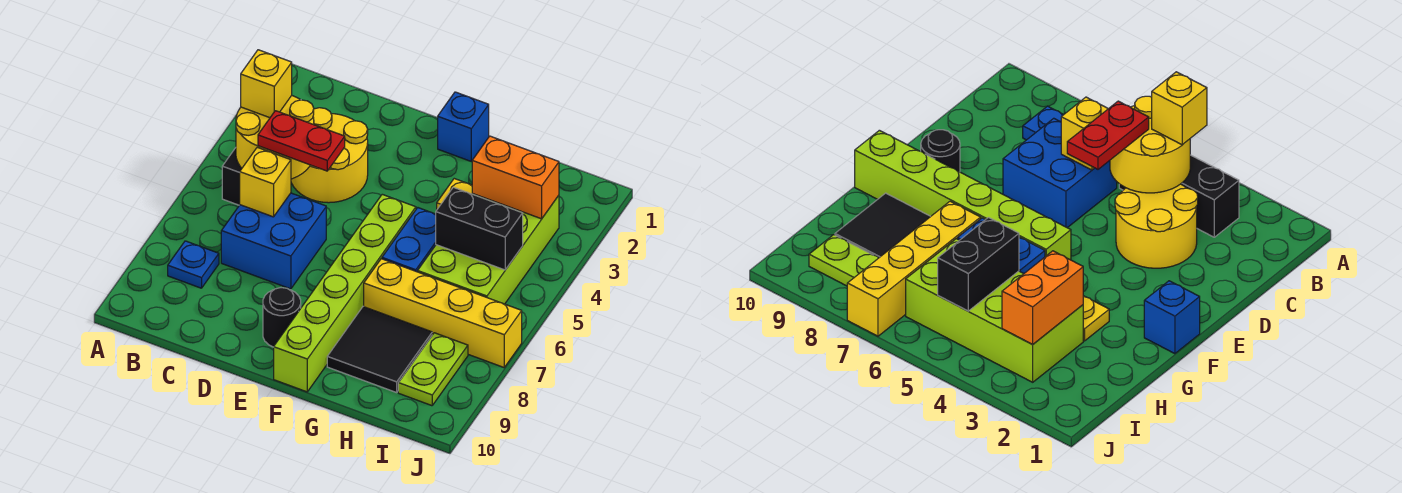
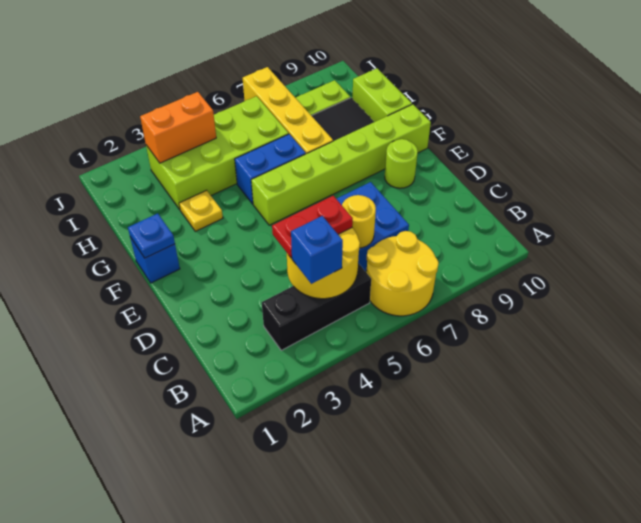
yellow brick B4 level 3 -> blue brick B4 level 3
blue plate B8 level 1 -> blue plate F1 level 2
yellow round brick C3:D4 level 1 -> yellow round brick A6:B7 level 1
red plate C5:D5 level 3 -> red plate C4:C5 level 3
yellow brick C6 level 2 -> yellow round brick C6 level 2
black round brick E9 level 1 -> lime round brick E9 level 1
none -> lime brick G10:H10 level 1
orange brick H3:I3 level 2 -> orange brick I3:I4 level 2
black brick H5:I5 level 2 -> none

